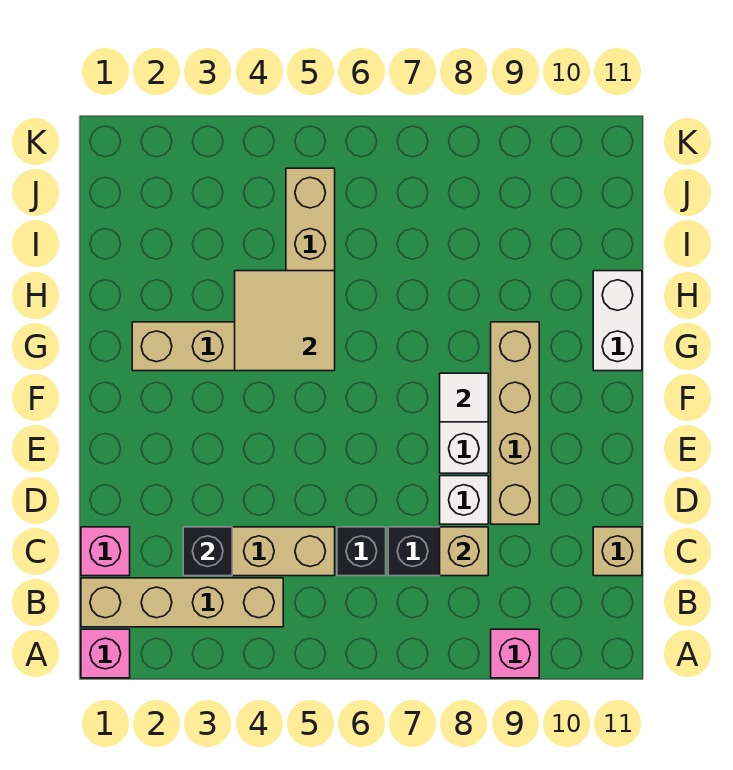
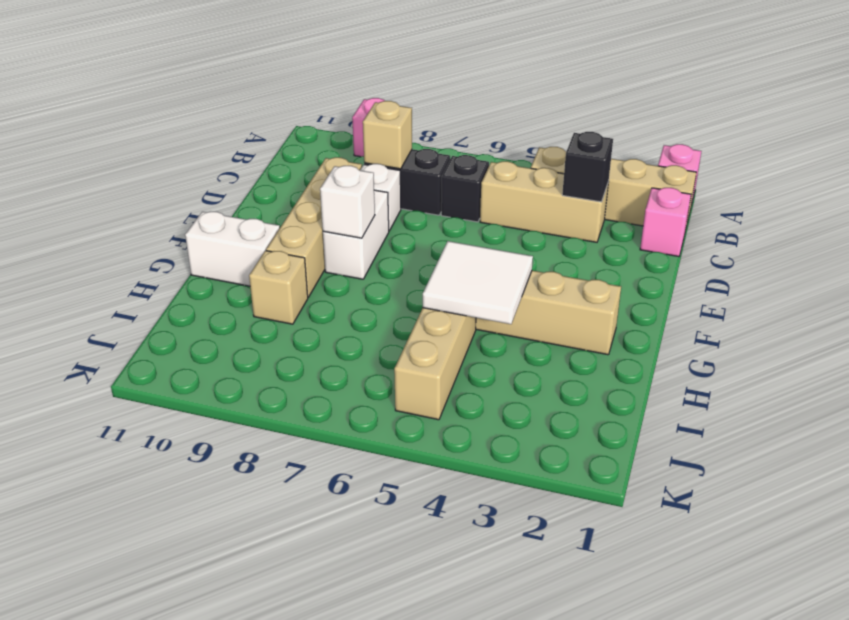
tan brick C11 level 1 -> tan brick H9 level 1
white tile F8 level 2 -> white brick F8 level 2
tan tile G4:H5 level 2 -> white tile G4:H5 level 2
white brick G11:H11 level 1 -> white brick G10:G11 level 1

